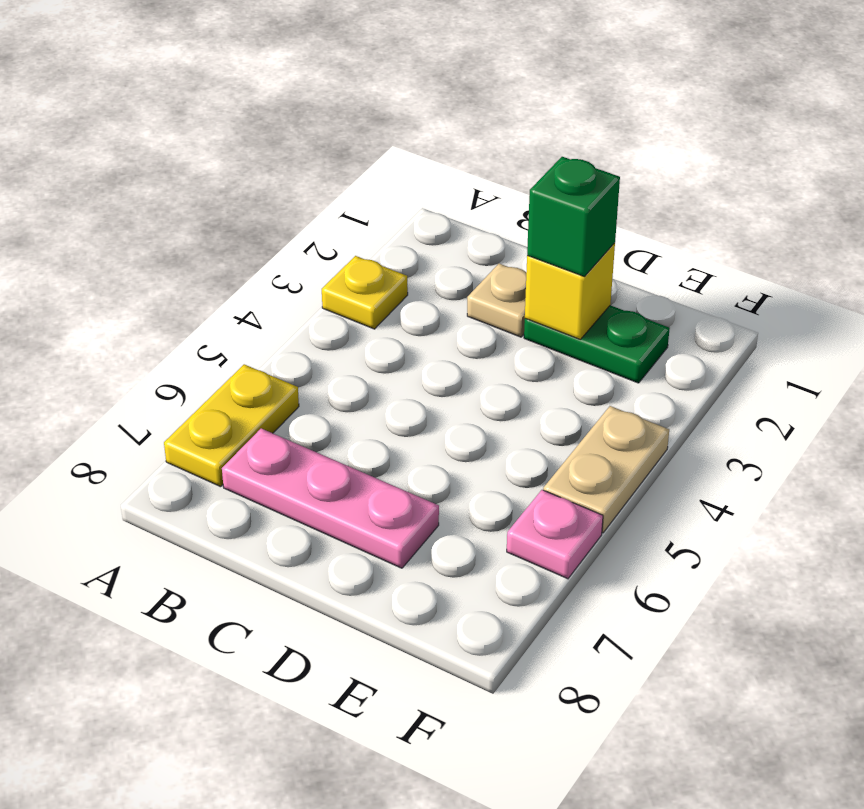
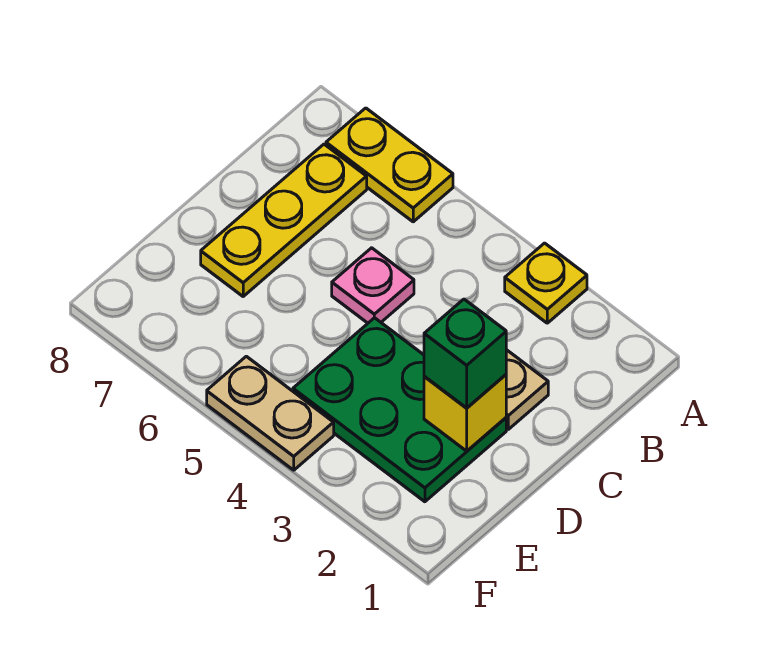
pink plate B7:D7 level 1 -> yellow plate B7:D7 level 1
green plate D2:E2 level 1 -> green plate D2:E4 level 1
pink plate F6 level 1 -> pink plate C5 level 1

